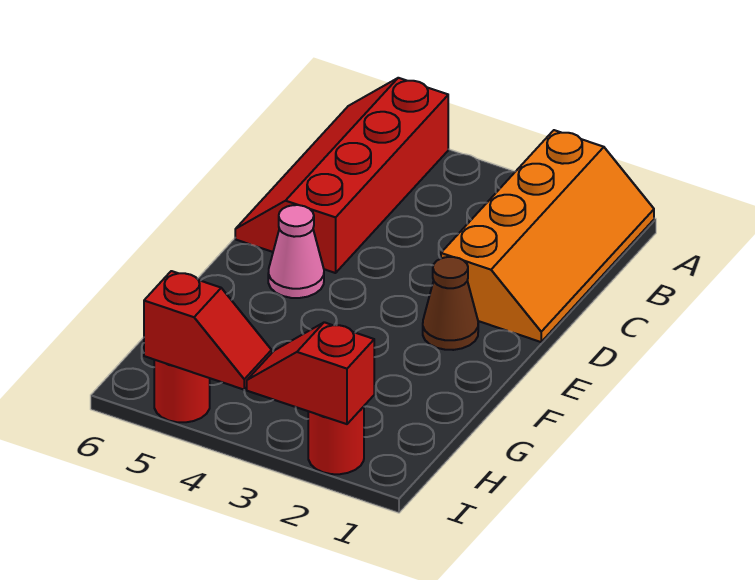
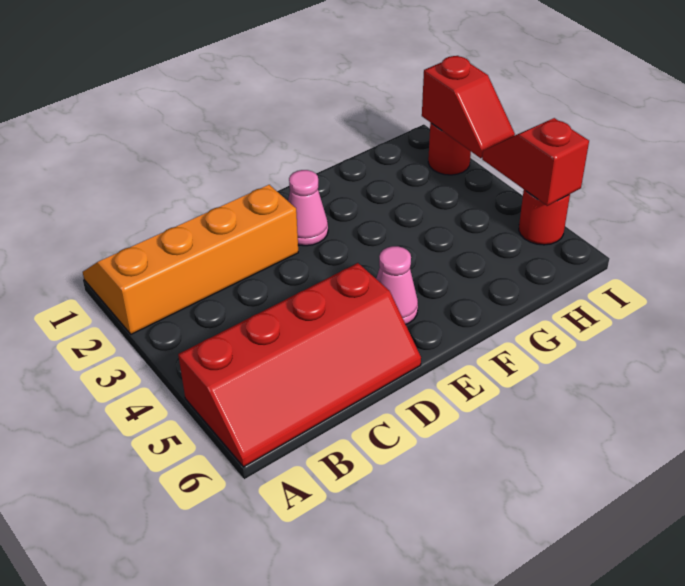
brown cone E2 level 1 -> pink cone E2 level 1

